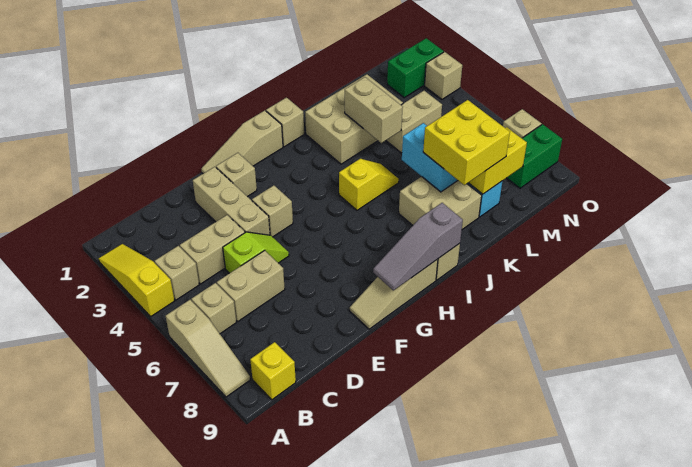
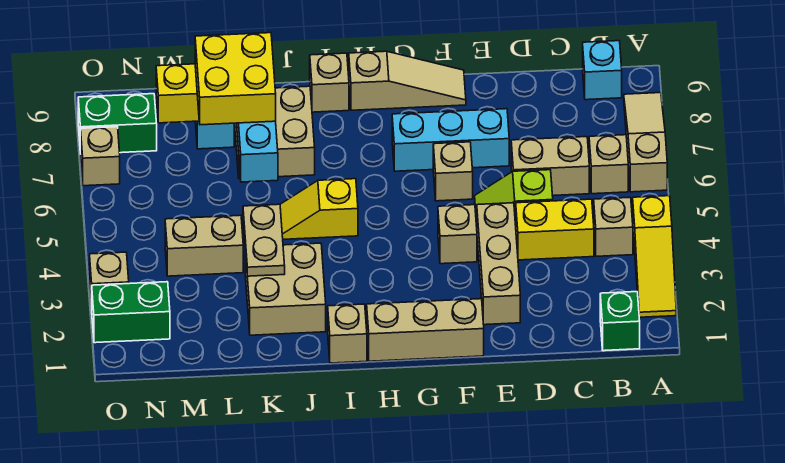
none -> green brick B1 level 1
yellow brick B9 level 1 -> cyan brick B9 level 1
tan brick C4:D4 level 1 -> yellow brick C4:D4 level 1
none -> cyan brick E7:G7 level 1
tan slope F1:H1 level 1 top H -> tan brick F1:H1 level 1
tan brick F2 level 1 -> tan brick F6 level 1
grey slope G9:I9 level 2 top I -> none
tan brick J2:L3 level 1 -> tan brick J2:K3 level 1
tan brick K3:K4 level 2 -> tan plate K3:K4 level 2

